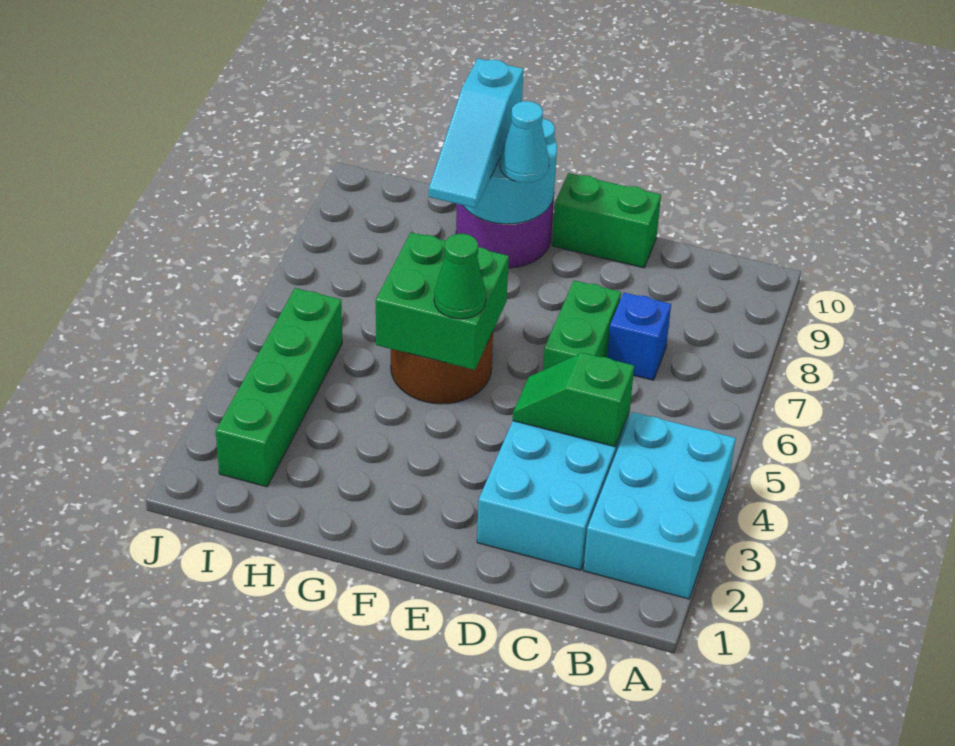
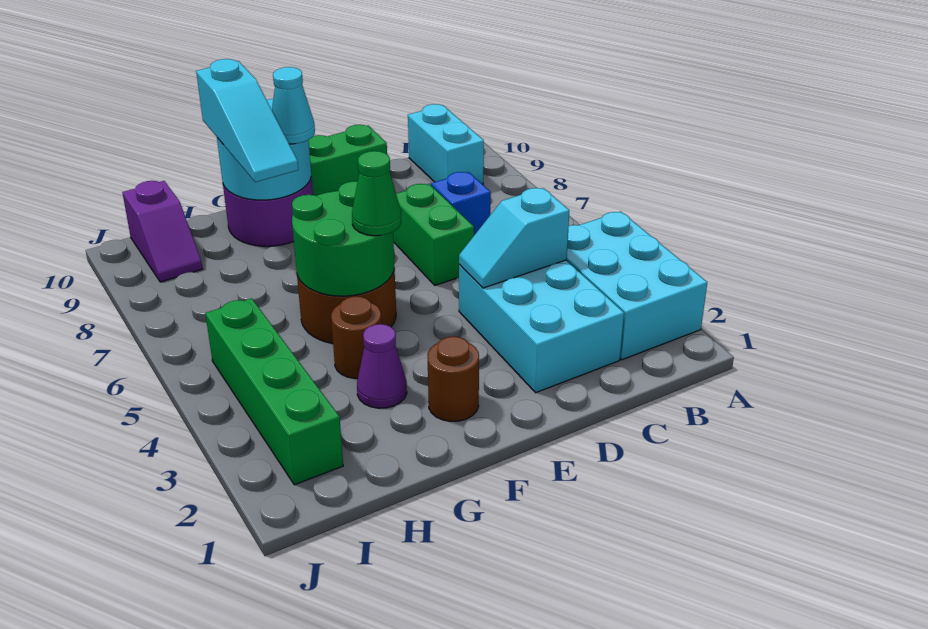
none -> cyan brick B9:B10 level 1
green slope C4:D4 level 2 top C -> cyan slope C4:D4 level 2 top C
none -> brown round brick F2 level 1
green brick F5:G6 level 2 -> green round brick F5:G6 level 2
none -> purple cone G3 level 1
none -> brown round brick G4 level 1
none -> purple slope I9:I10 level 1 top 10

